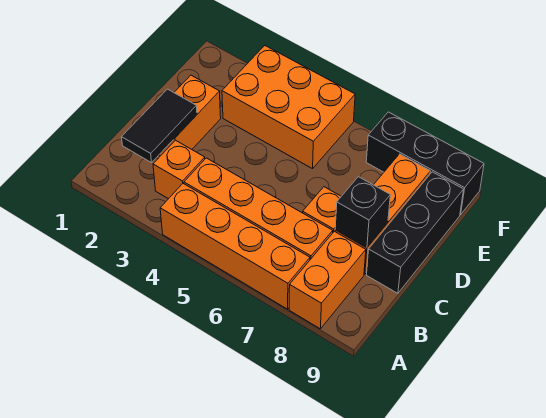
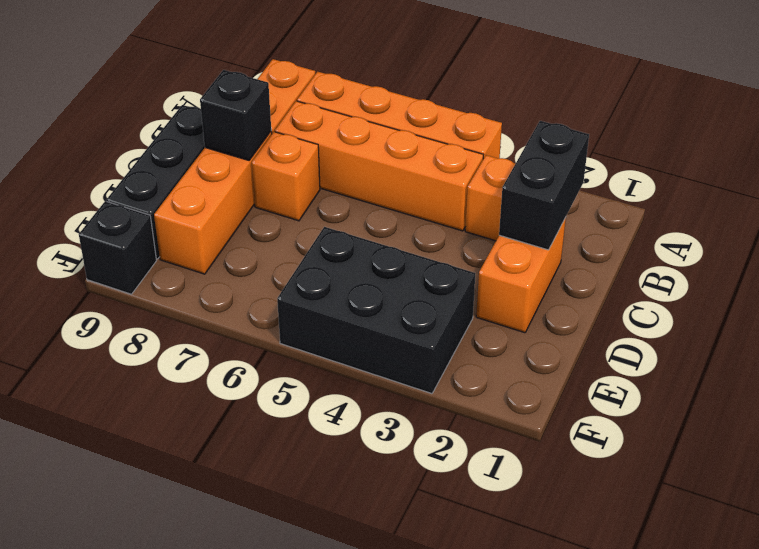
black tile B2:C2 level 2 -> black brick B2:C2 level 2
orange brick E3:F5 level 1 -> black brick E3:F5 level 1
black brick F7:F9 level 1 -> black brick F9 level 1

